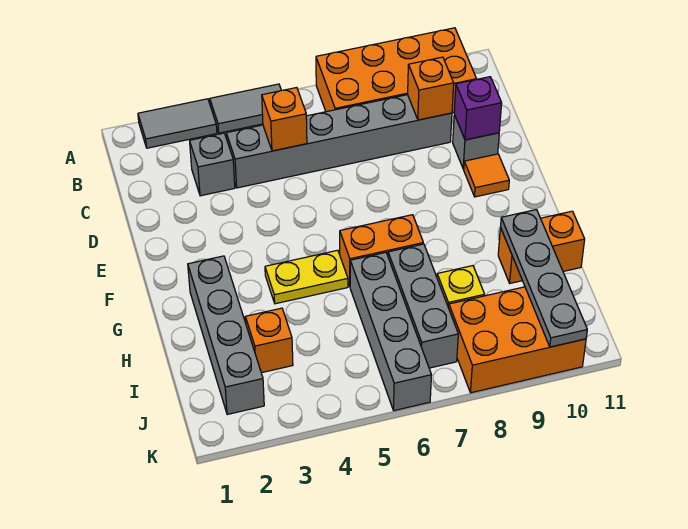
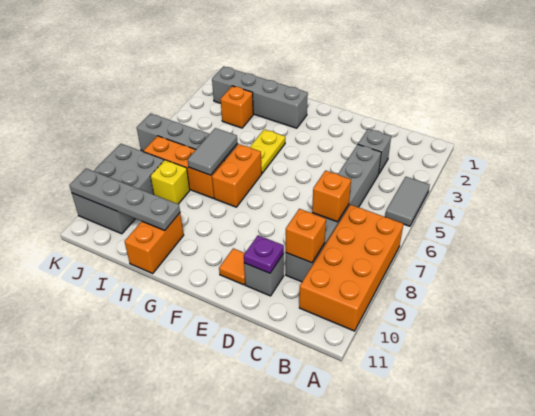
grey tile A2:A3 level 1 -> grey tile H6:H7 level 2
orange brick C5 level 2 -> orange brick C7 level 2
purple brick D10 level 2 -> purple plate D10 level 2
grey brick H7:J7 level 1 -> orange brick H7:J7 level 1
orange brick J8:K10 level 1 -> grey brick J8:K10 level 1

